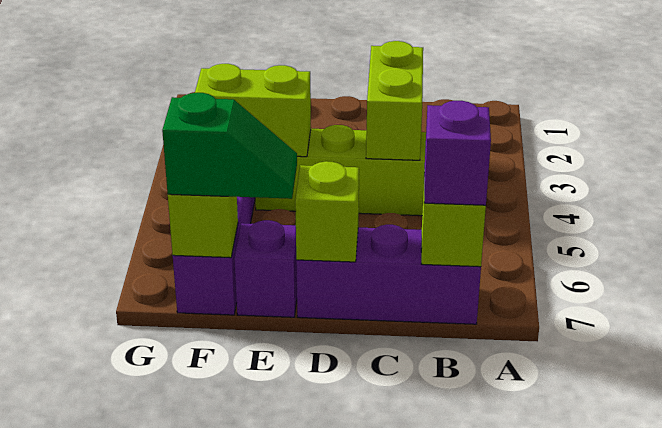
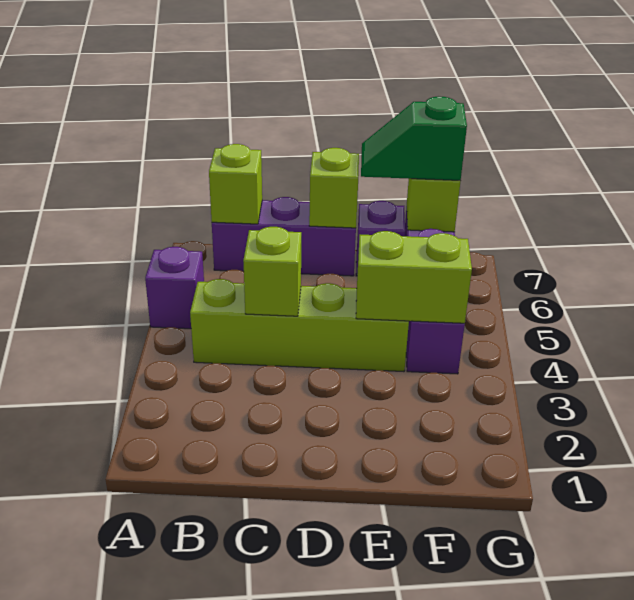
purple brick B7 level 3 -> purple brick A5 level 1
lime brick C3:C4 level 2 -> lime brick C4 level 2

